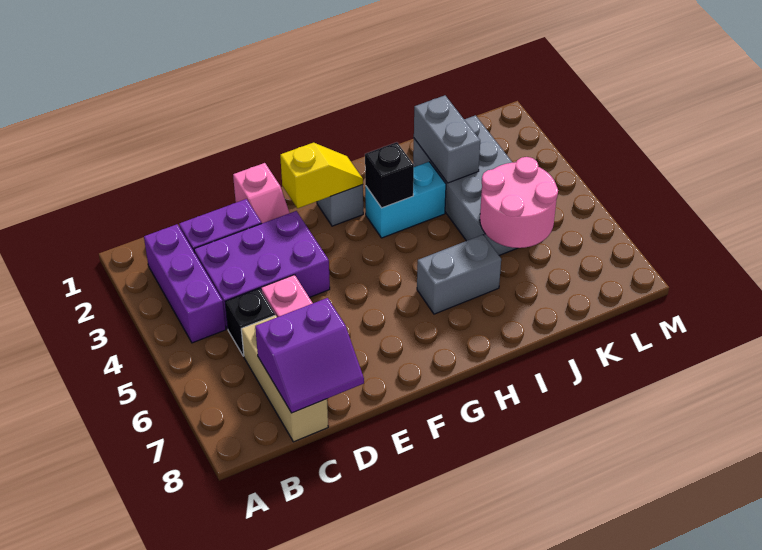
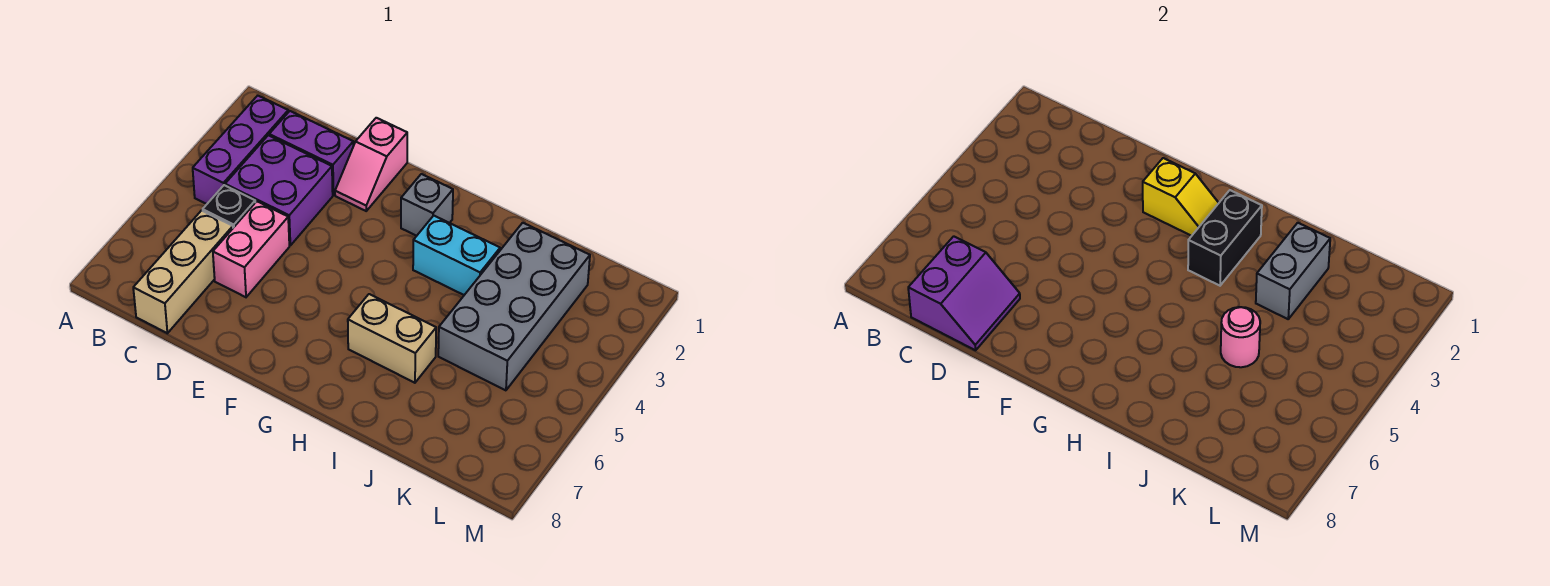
purple brick C3:E4 level 1 -> purple brick C3:D4 level 1
purple slope C7:D8 level 2 top 7 -> purple slope C7:D8 level 2 top C
black brick H3 level 2 -> black brick H2:H3 level 2
grey brick H6:I6 level 1 -> tan brick H6:I6 level 1
pink round brick J5:K6 level 2 -> pink round brick J5 level 2

